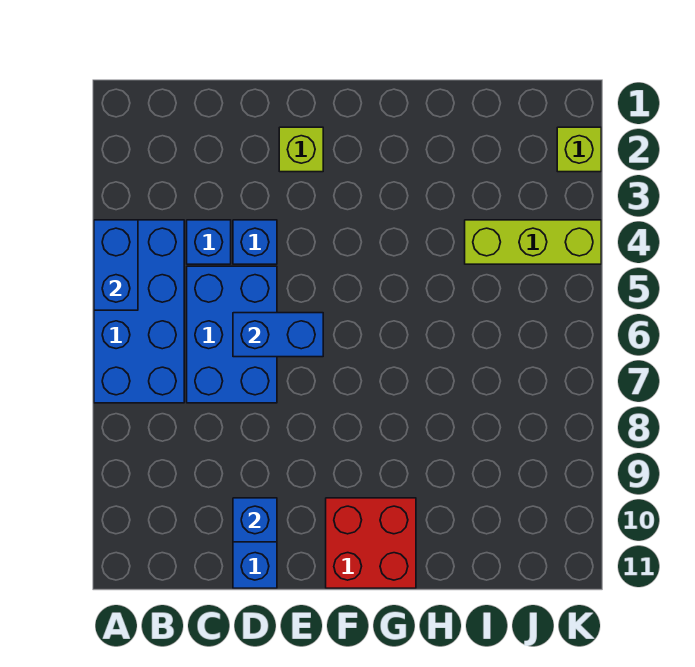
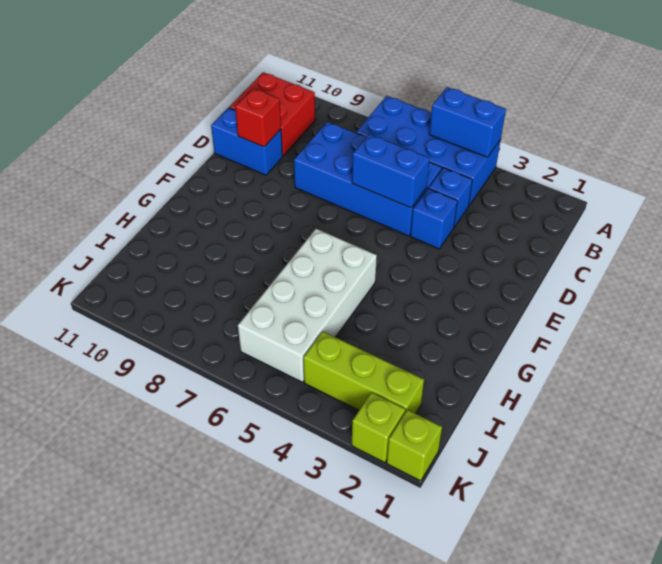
blue brick C5:D7 level 1 -> blue brick C5:D8 level 1
blue brick D6:E6 level 2 -> blue brick D5:D6 level 2
blue brick D10 level 2 -> red brick D10 level 2
lime brick E2 level 1 -> lime brick K1 level 1
red brick F10:G11 level 1 -> red brick B10:C11 level 1
none -> white brick G5:J6 level 1
lime brick I4:K4 level 1 -> lime brick J2:J4 level 1

